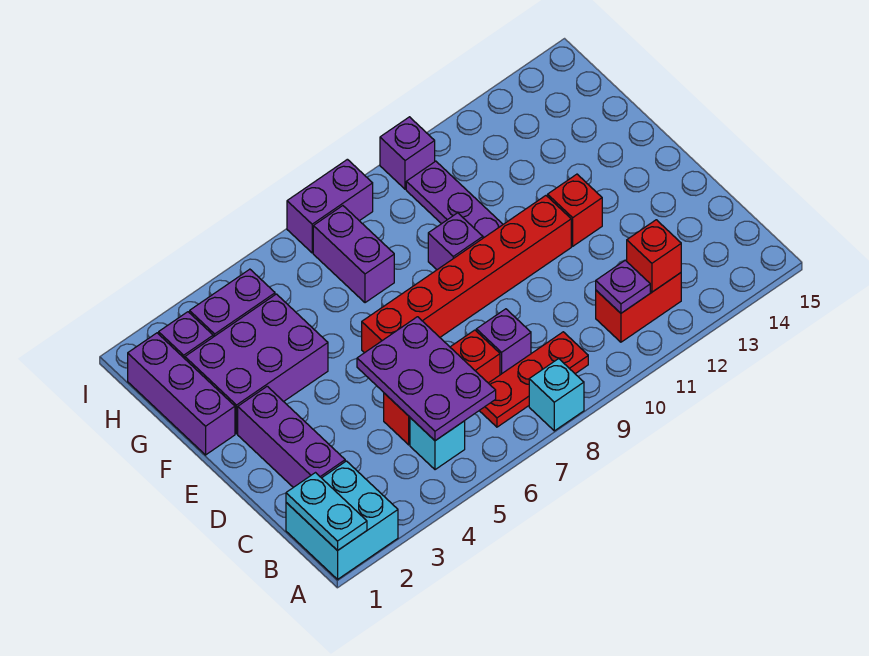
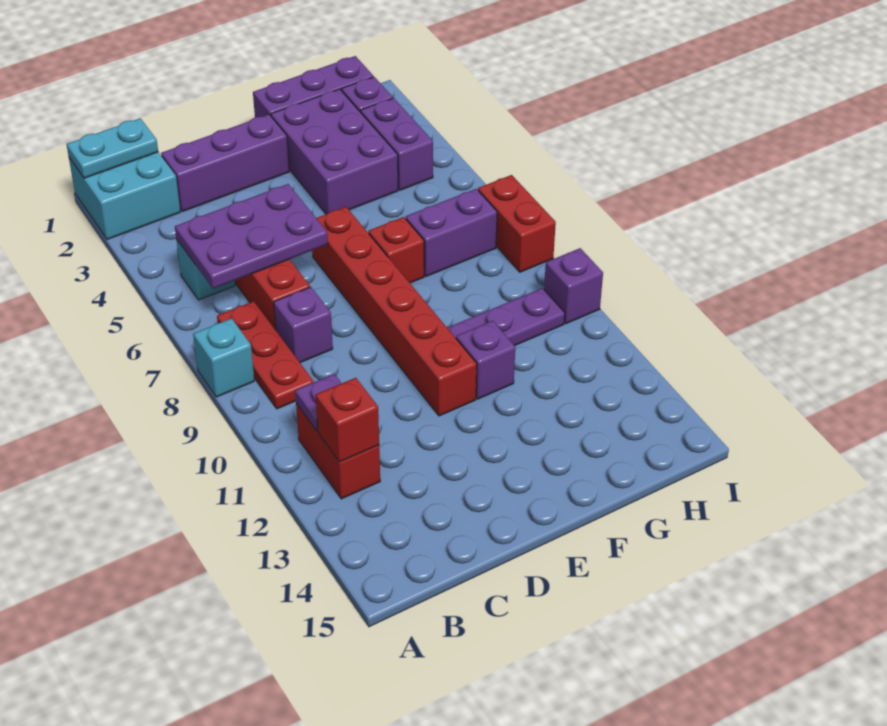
red brick E12 level 1 -> red brick F7 level 1
purple brick F9 level 1 -> purple brick F11 level 1
purple brick I7:I8 level 1 -> red brick I7:I8 level 1

